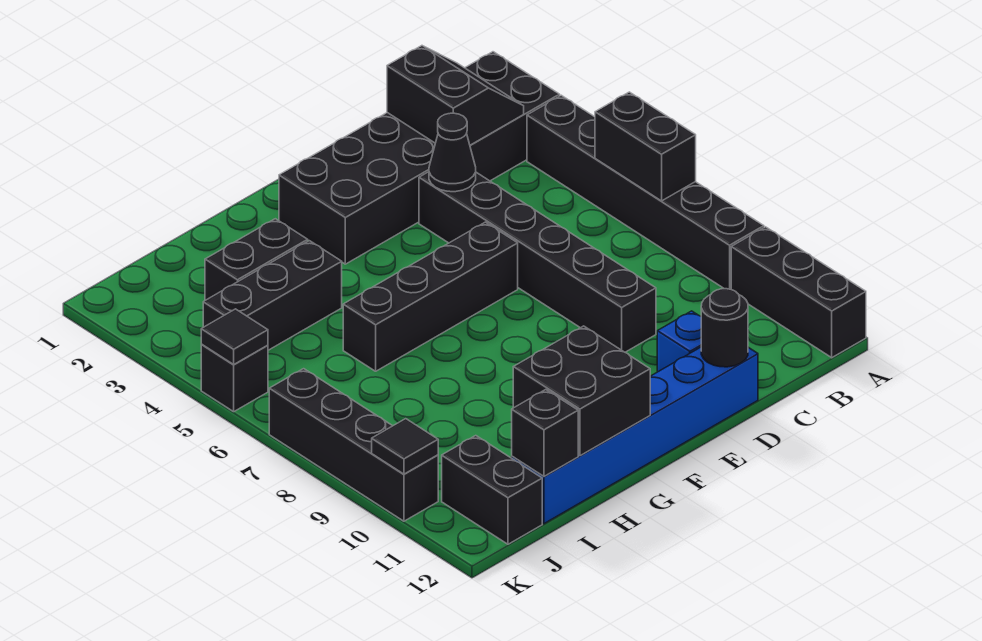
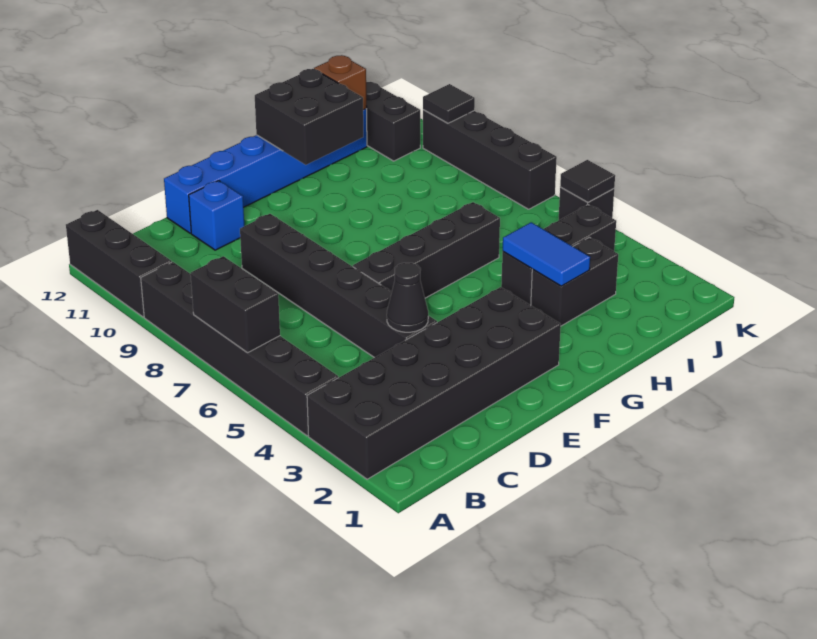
black slope B2:C3 level 2 top C -> none
black round brick D12 level 2 -> none
none -> blue tile H3:H4 level 2
black brick I12 level 2 -> brown brick I12 level 2

